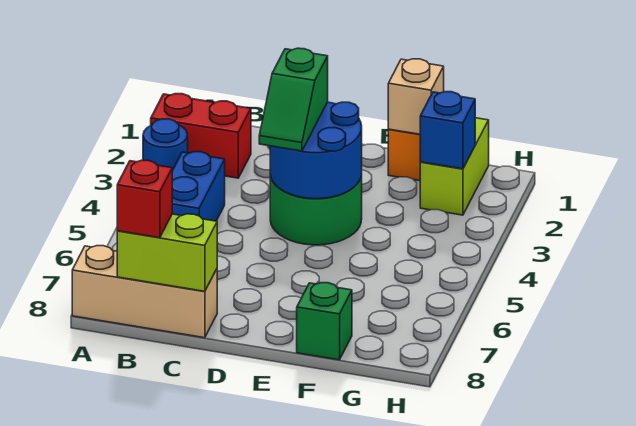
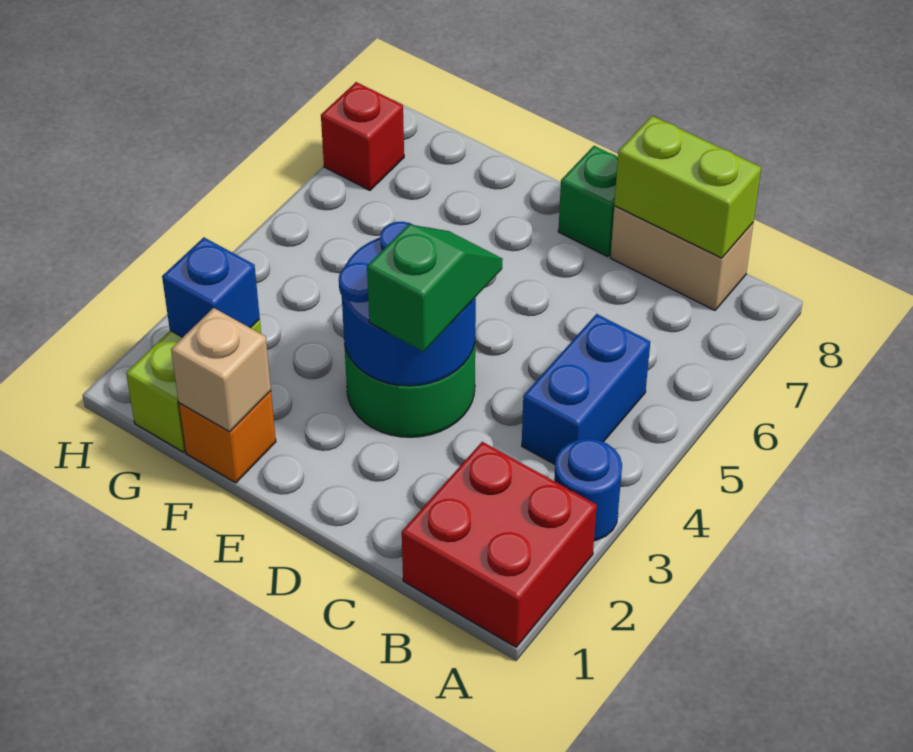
red brick A2:B2 level 1 -> red brick A1:B2 level 1
tan brick A8:C8 level 1 -> tan brick B8:C8 level 1
red brick B8 level 3 -> red brick H7 level 1
green brick F8 level 1 -> green brick D8 level 1

